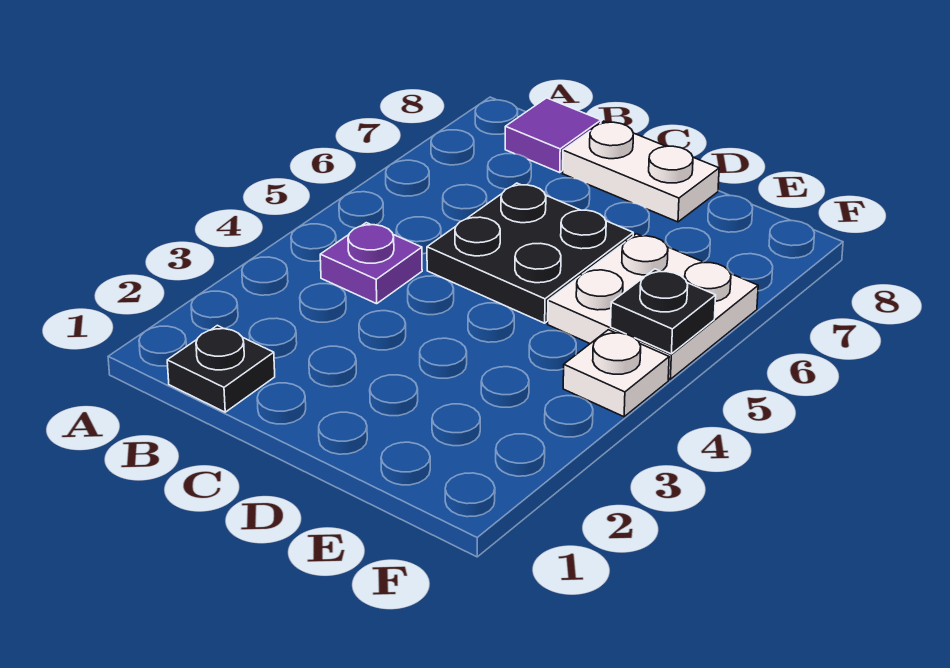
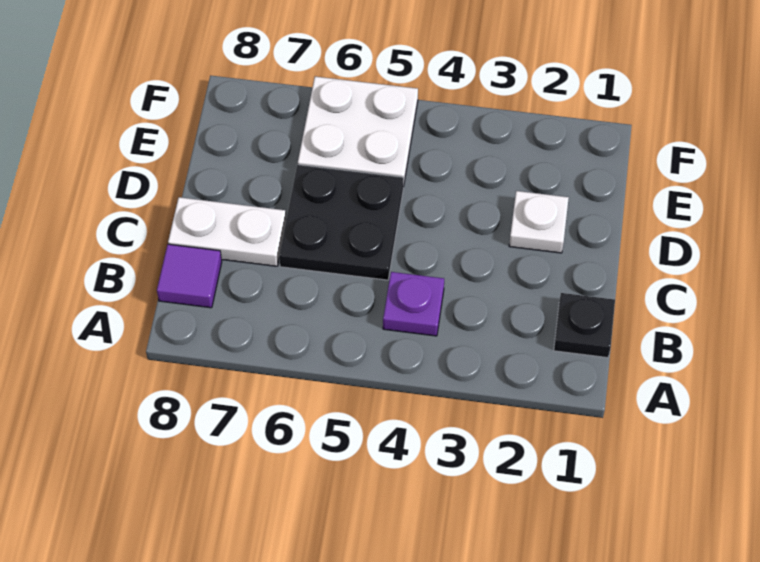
white plate C8:D8 level 1 -> white plate C7:C8 level 1
white plate F4 level 1 -> white plate D2 level 1
black plate F5 level 2 -> none

